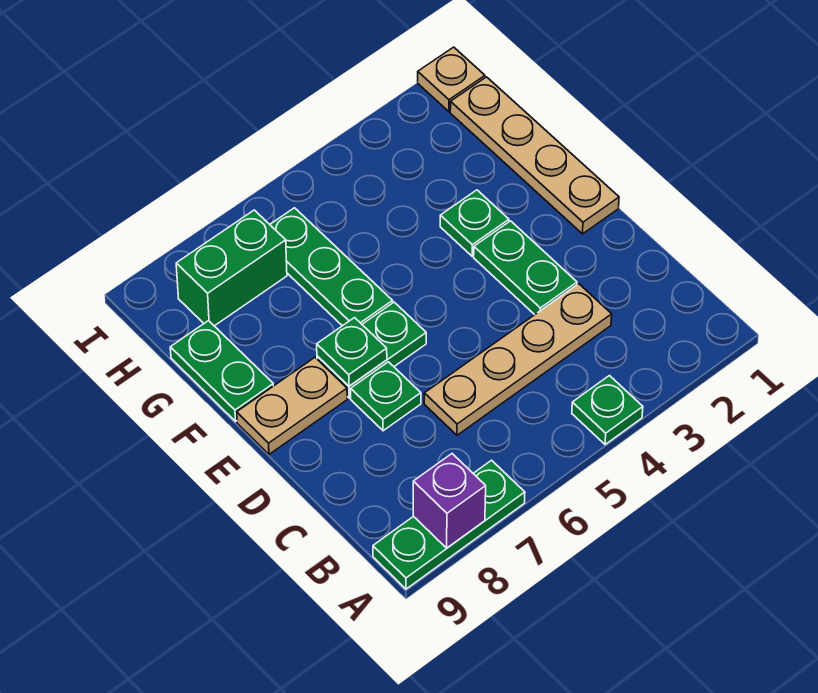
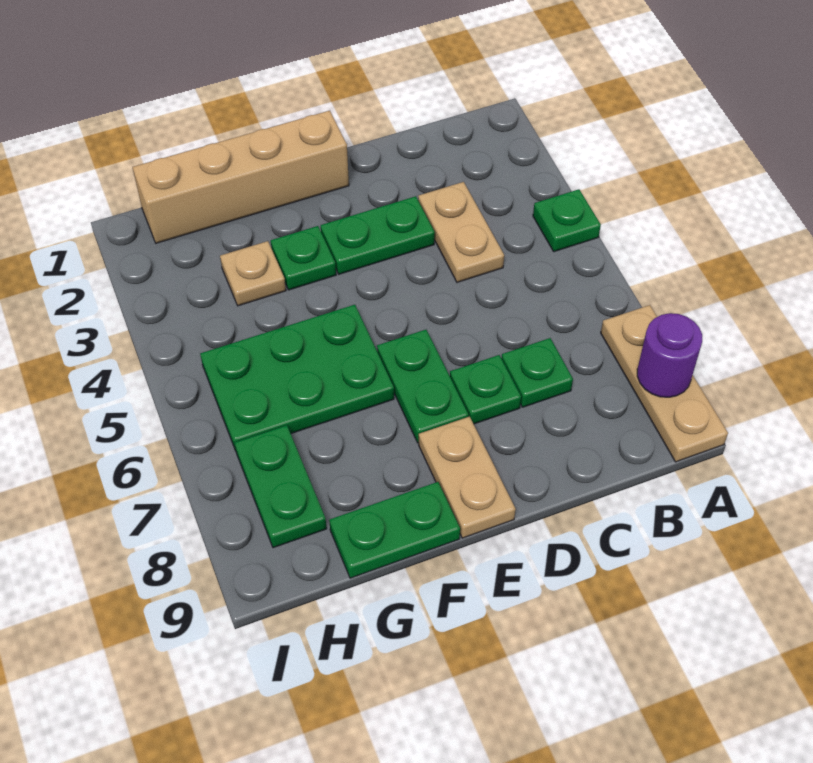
green plate A7:A9 level 1 -> tan plate A7:A9 level 1
purple brick A8 level 2 -> purple round brick A8 level 2
tan plate C3:C6 level 1 -> tan plate C3:C4 level 1
tan plate E1:H1 level 1 -> tan brick E1:H1 level 1
green plate E7 level 2 -> green plate C7 level 1
green plate F6:H6 level 1 -> green plate F5:H6 level 1
green brick H7:H8 level 1 -> green plate H7:H8 level 1
tan plate I1 level 1 -> tan plate G3 level 1

